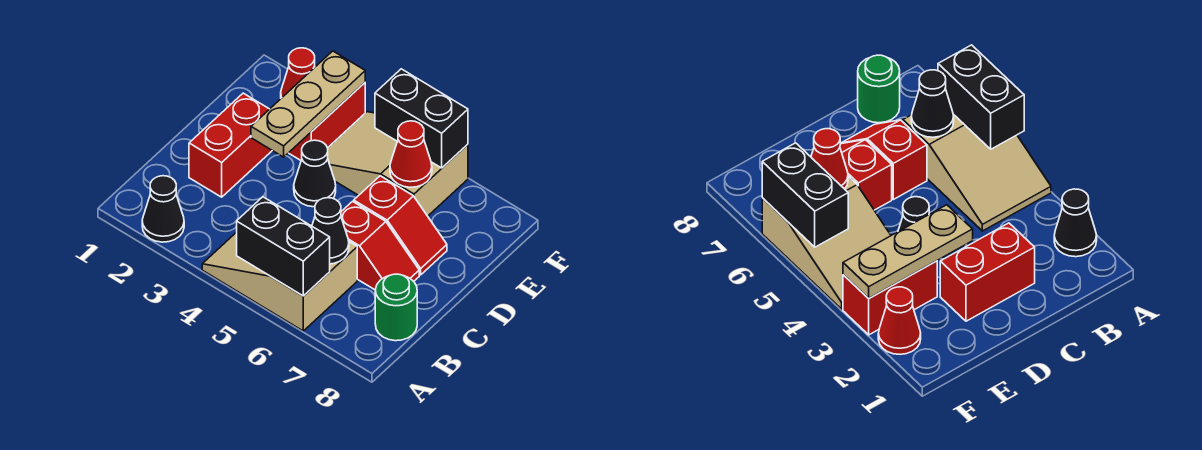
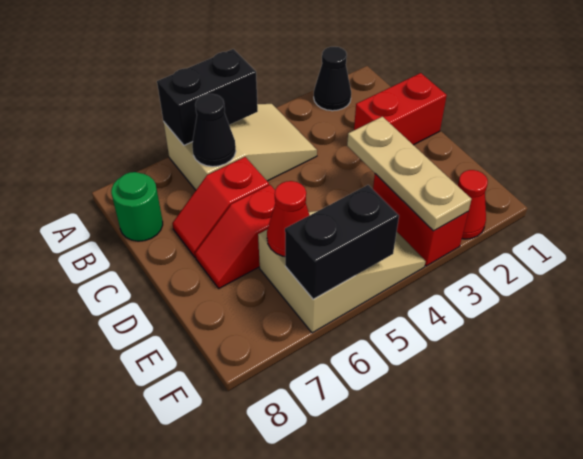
red brick C2:D2 level 1 -> red brick C1:C2 level 1
black cone D4 level 1 -> none

